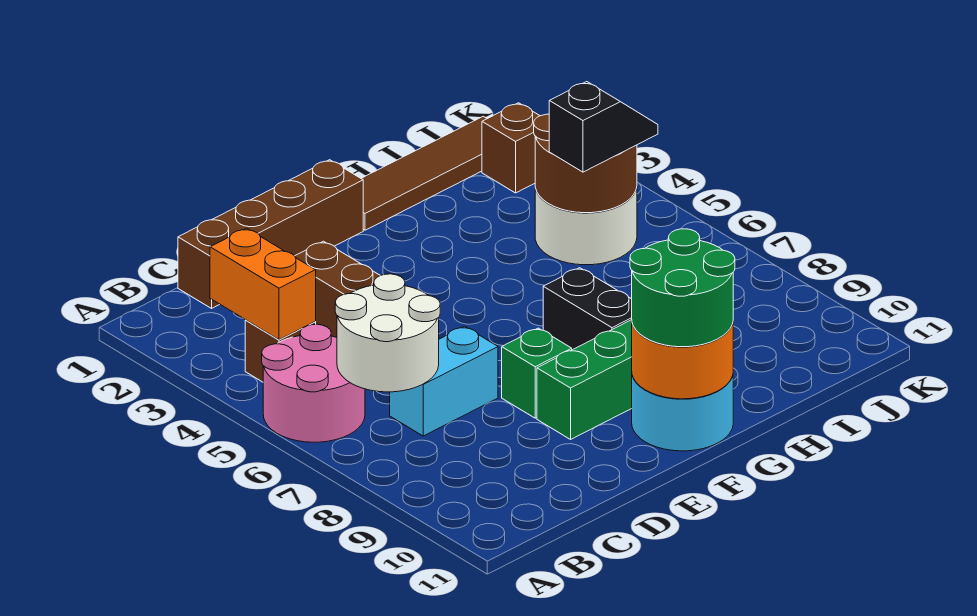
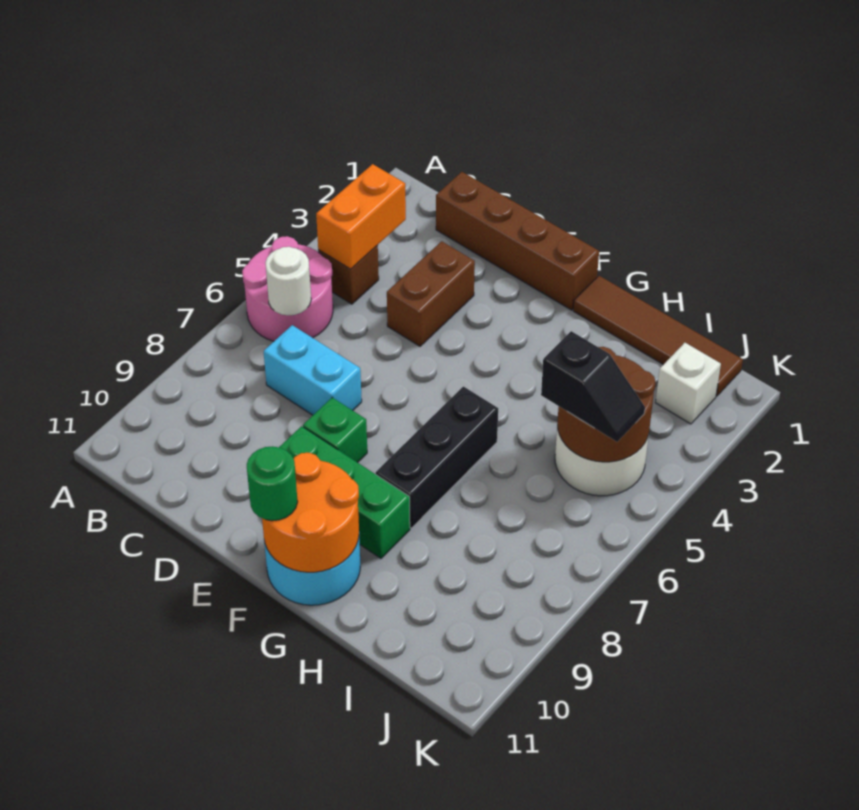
white round brick B6:C7 level 2 -> white round brick B6 level 2
green round brick F10:G11 level 3 -> green round brick F11 level 3
black brick G7:G8 level 1 -> black brick G6:G8 level 1
brown brick J2 level 1 -> white brick J2 level 1

